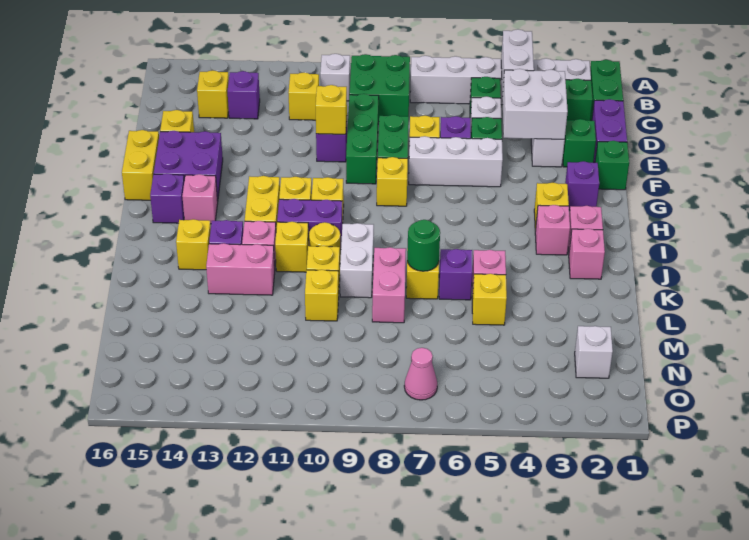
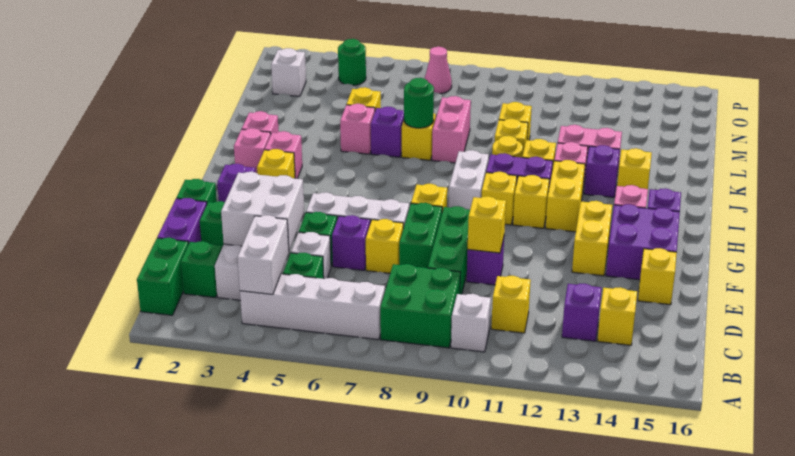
white brick B2:B7 level 1 -> white brick B4:B7 level 1
yellow brick F16:G16 level 1 -> yellow brick F13:G13 level 1
white brick J9:K9 level 1 -> white brick H9:I9 level 1
none -> green round brick O4 level 1

